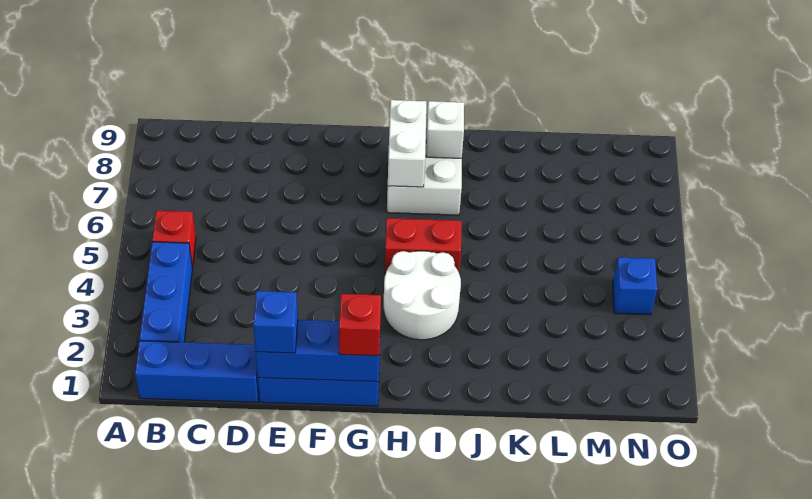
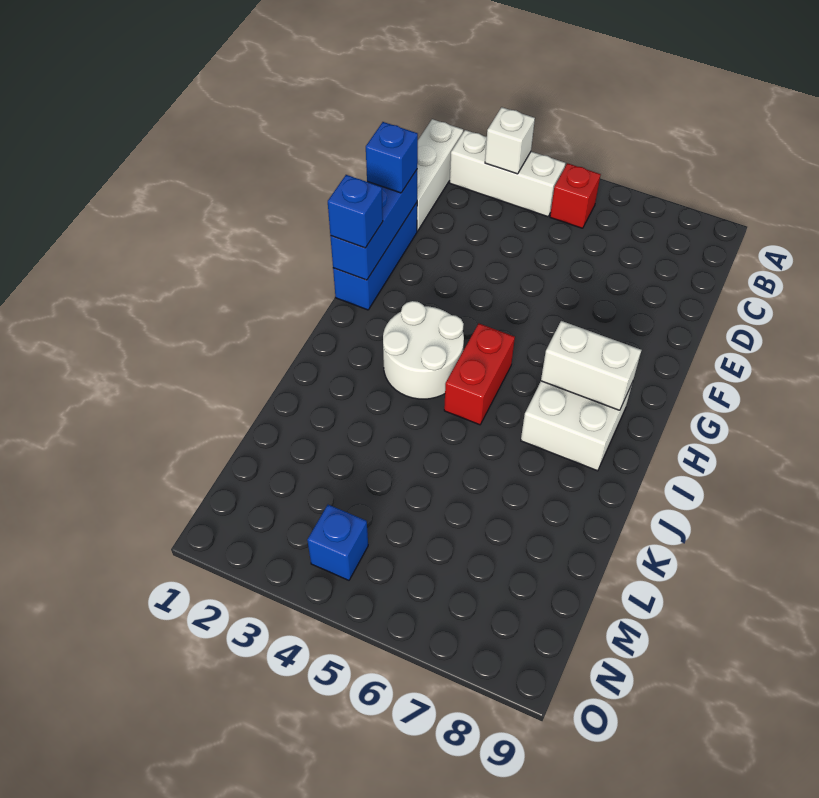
blue brick B1:D1 level 1 -> white brick B1:D1 level 1
blue brick B2:B4 level 1 -> white brick B2:B4 level 1
red brick G1 level 3 -> blue brick G1 level 3
white brick I8 level 2 -> white brick B3 level 2

